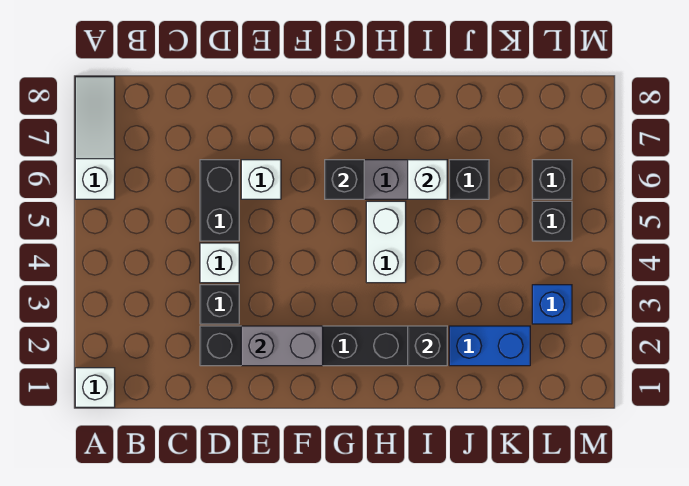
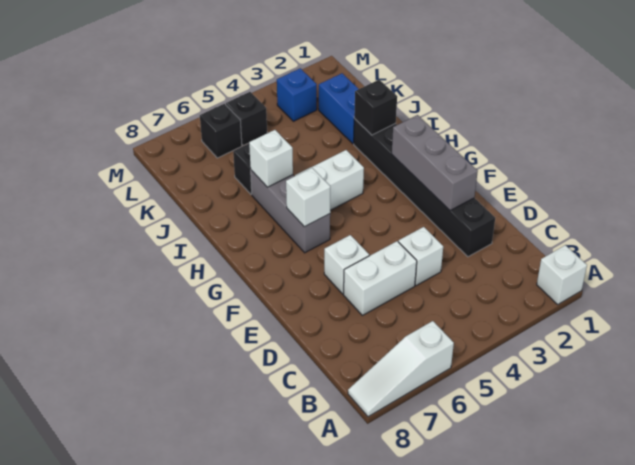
black brick D3 level 1 -> none
black brick D5:D6 level 1 -> white brick D5:D6 level 1
grey brick E2:F2 level 2 -> grey brick E2:G2 level 2
black brick G6 level 2 -> white brick G6 level 2

